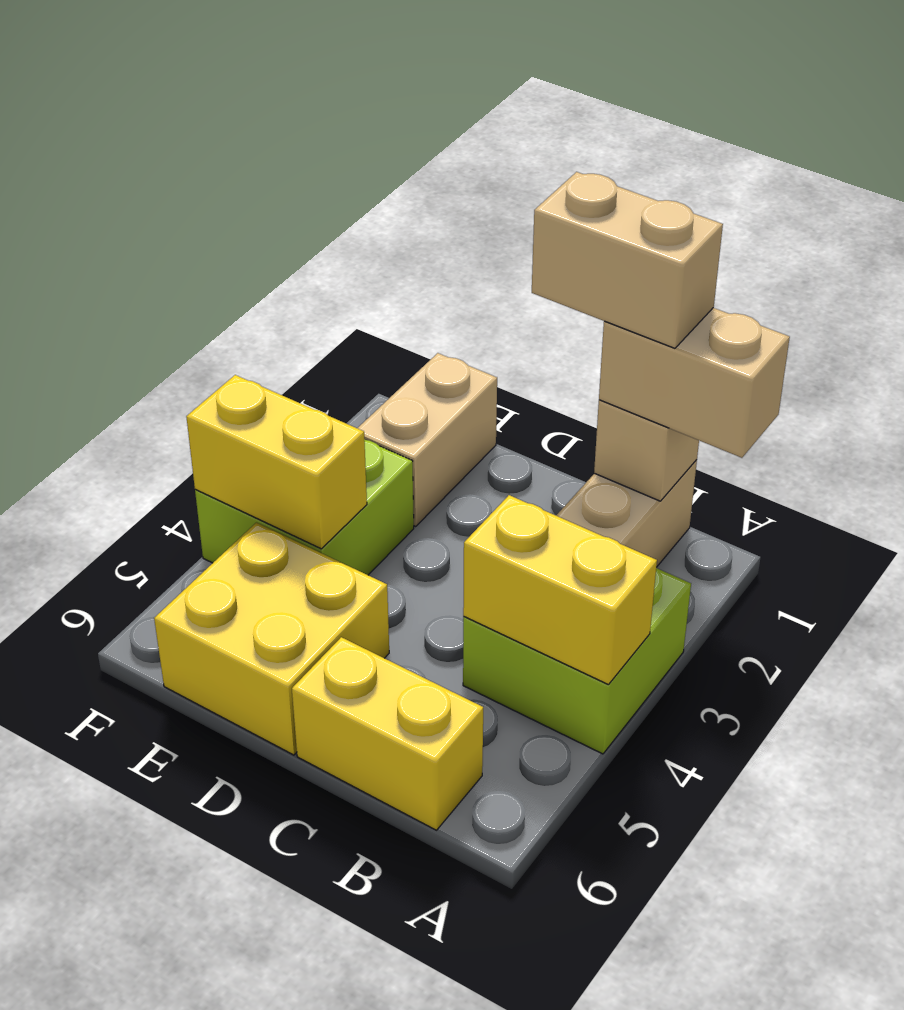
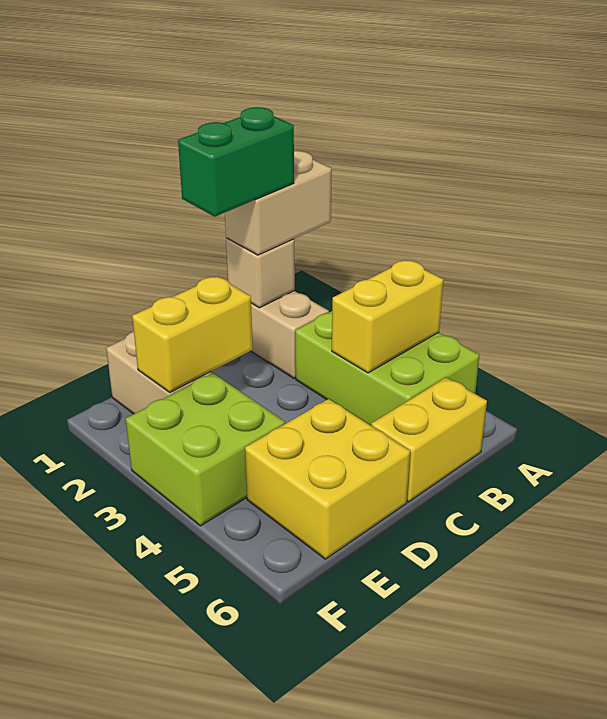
lime brick A3:B4 level 1 -> lime brick A3:B5 level 1
tan brick B1:C1 level 4 -> green brick B1:C1 level 4
yellow brick E4:F4 level 2 -> yellow brick D2:E2 level 2

